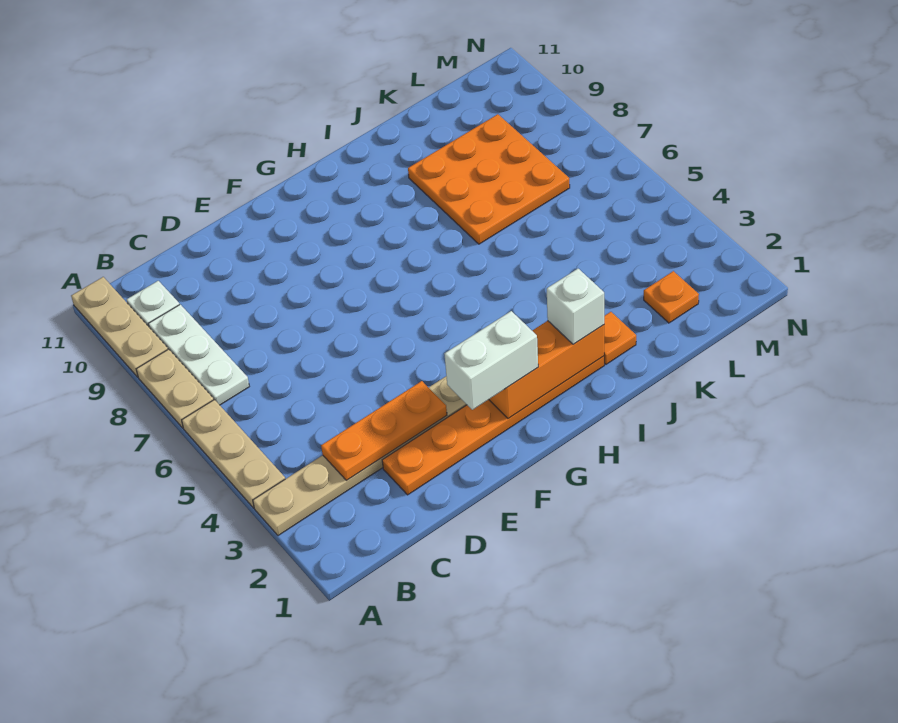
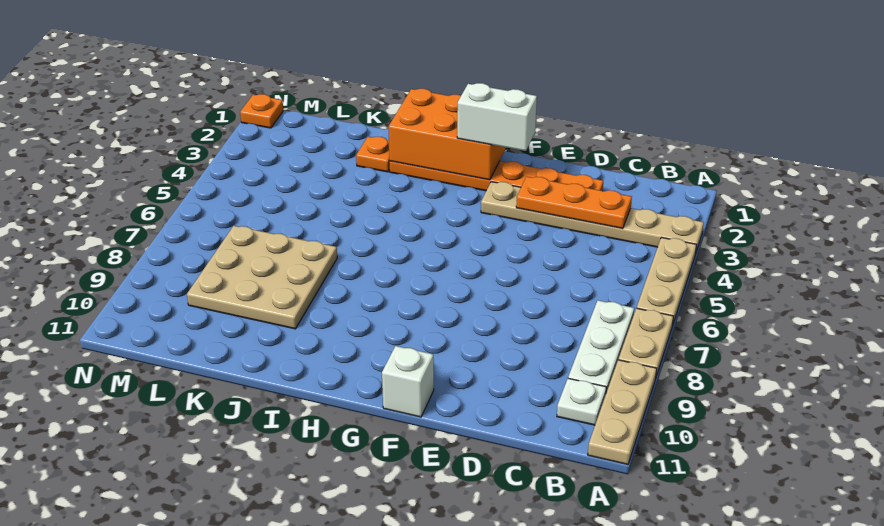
orange brick G2:I2 level 2 -> orange brick G1:I2 level 2
white brick I2 level 3 -> white brick F11 level 1
orange plate J7:L9 level 1 -> tan plate J7:L9 level 1
orange plate L2 level 1 -> orange plate N1 level 1

